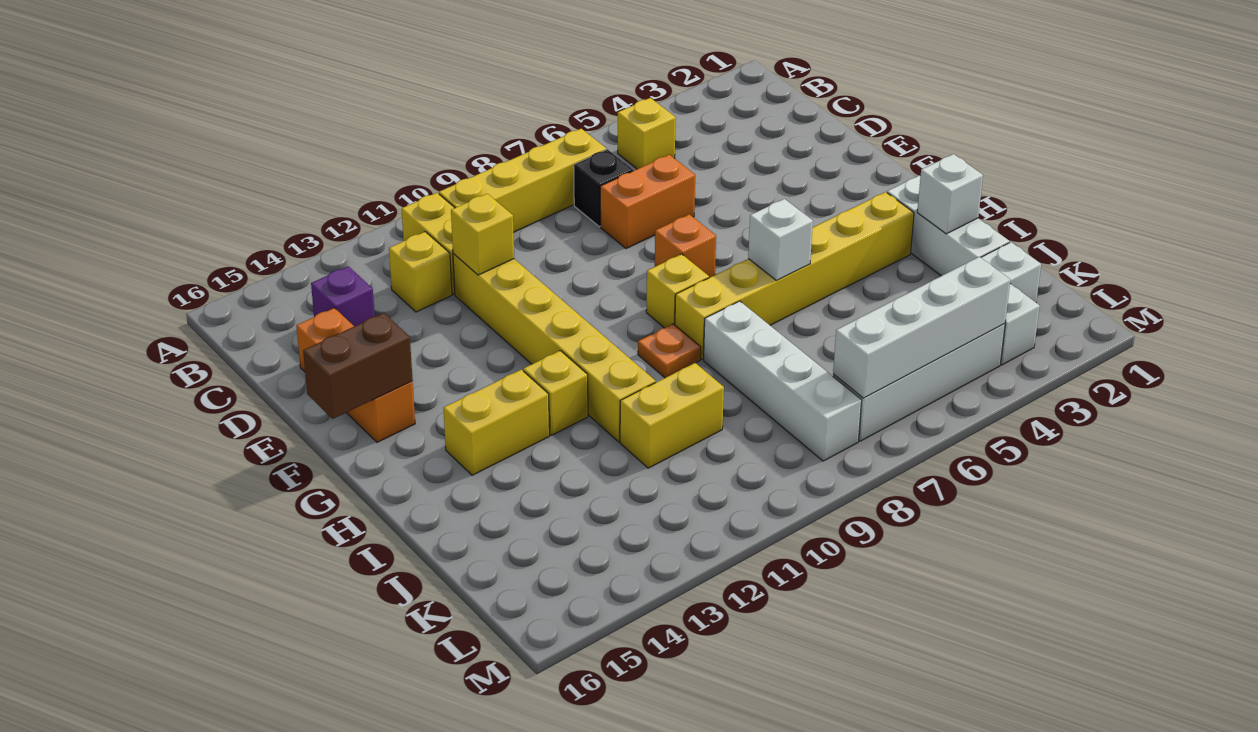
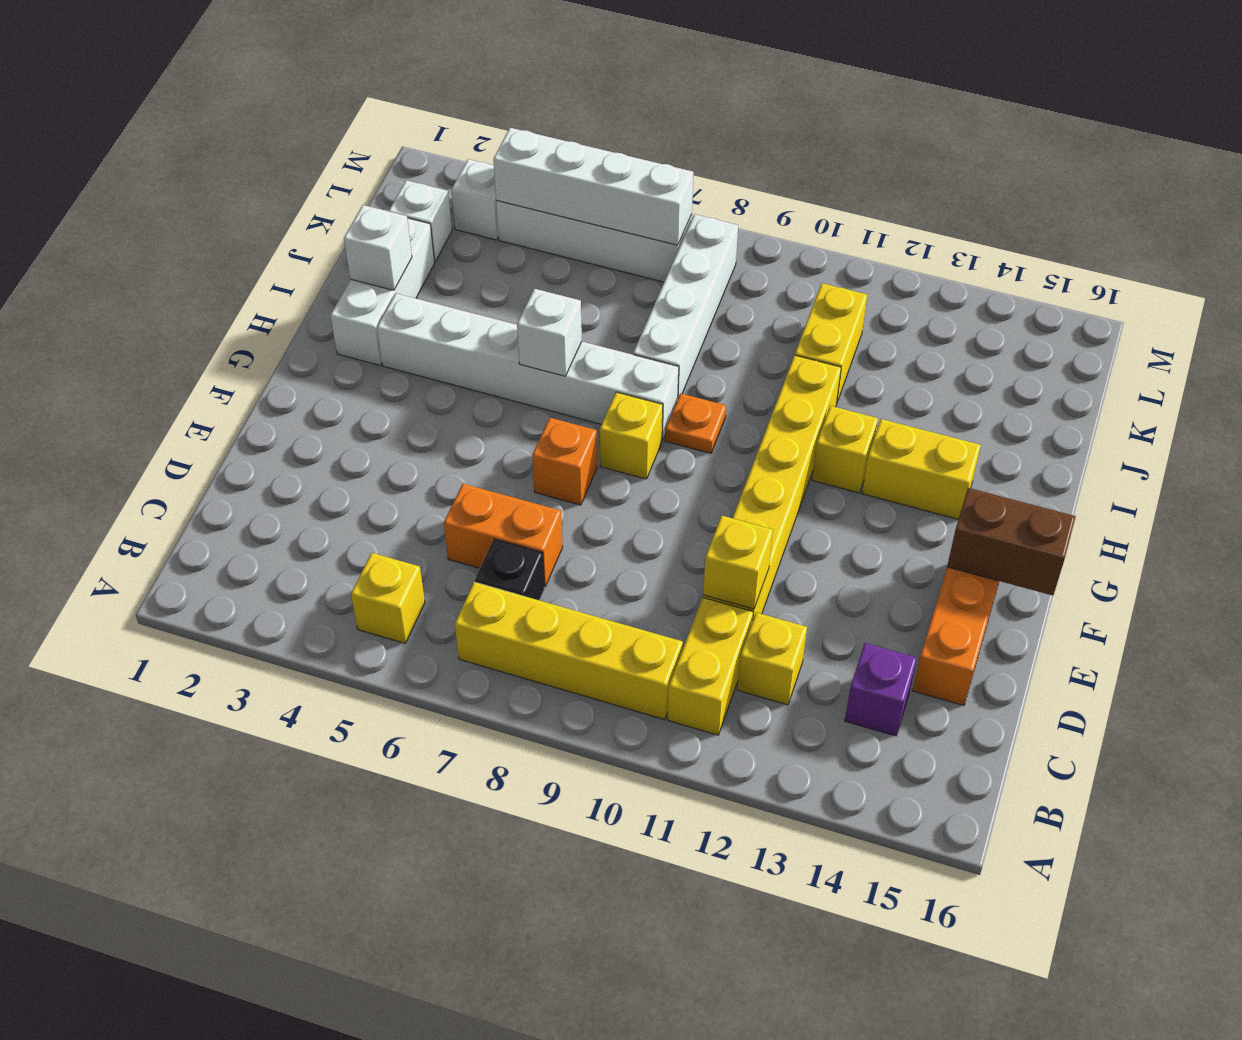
yellow brick H3:H8 level 1 -> white brick H3:H8 level 1
yellow brick J10:J11 level 1 -> yellow brick J11:K11 level 1

